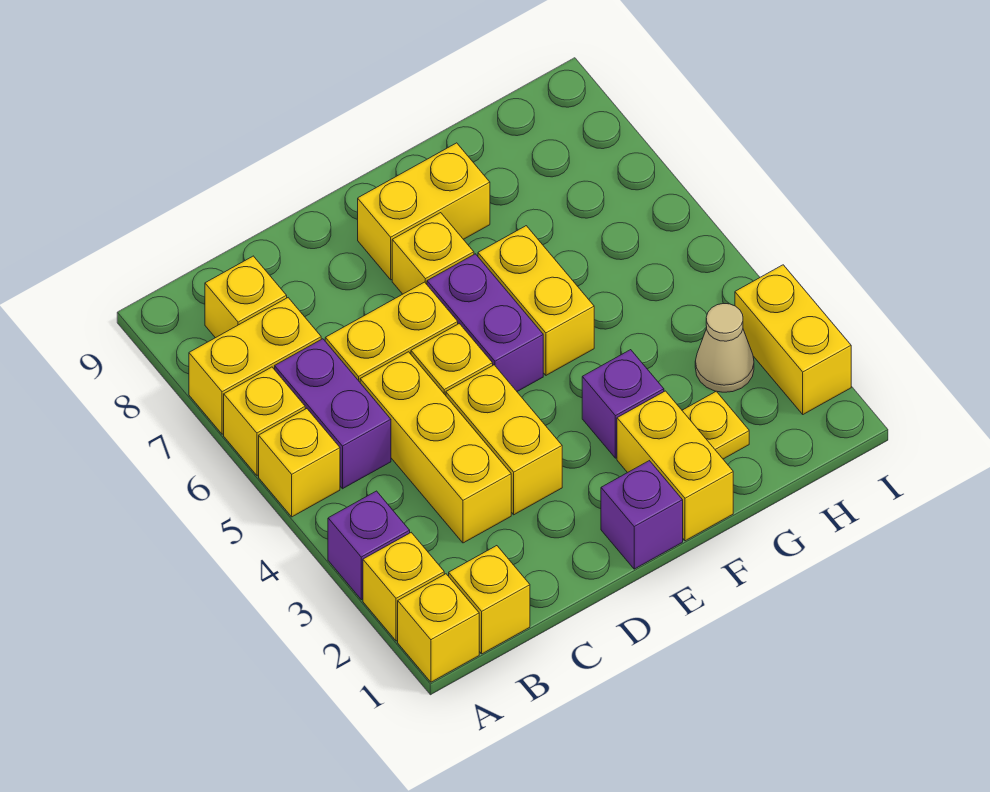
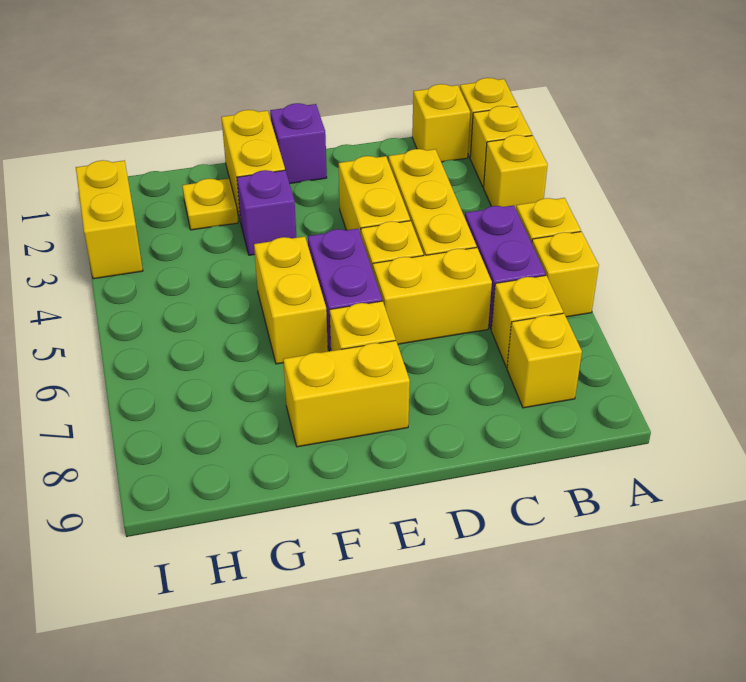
purple brick A3 level 1 -> yellow brick A3 level 1
yellow brick A7:B7 level 1 -> yellow brick B7 level 1
tan cone H3 level 1 -> none

